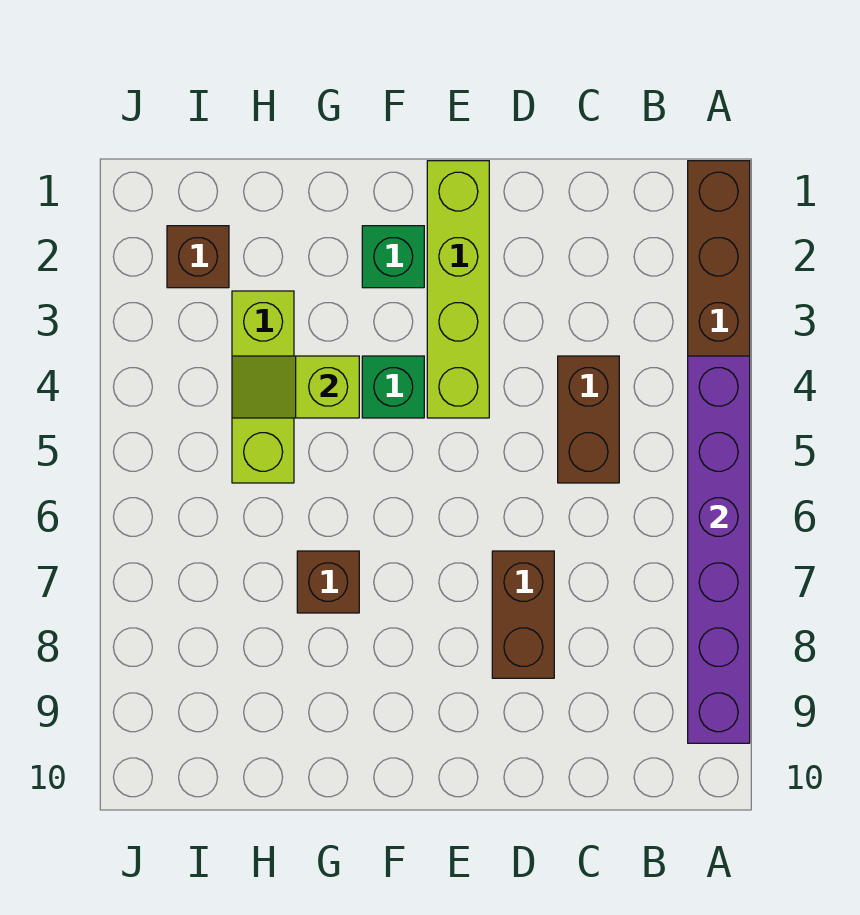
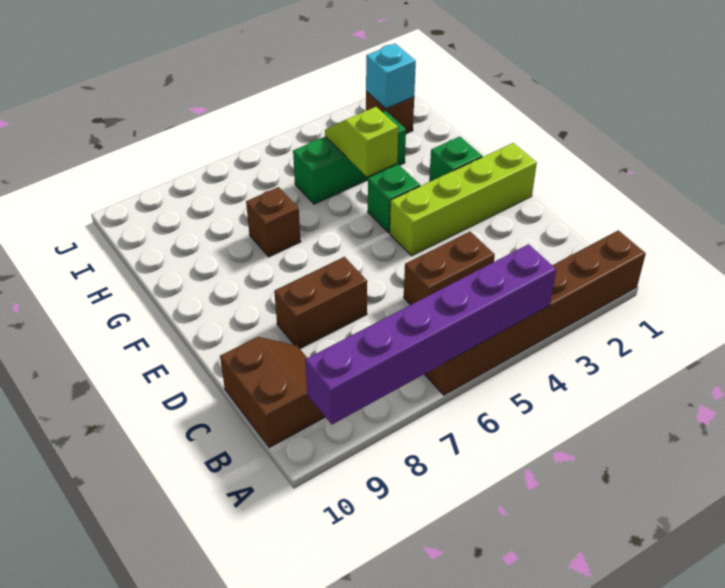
none -> brown slope B9:C10 level 1 top 10
lime brick H3:H5 level 1 -> green brick H3:H5 level 1
none -> cyan brick I2 level 2

